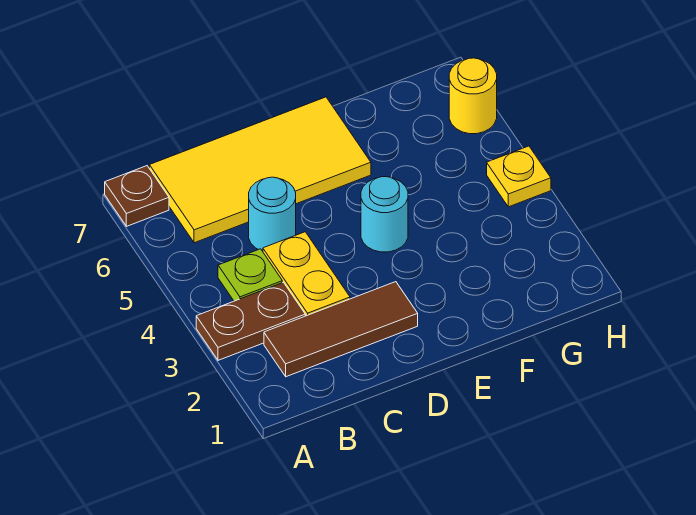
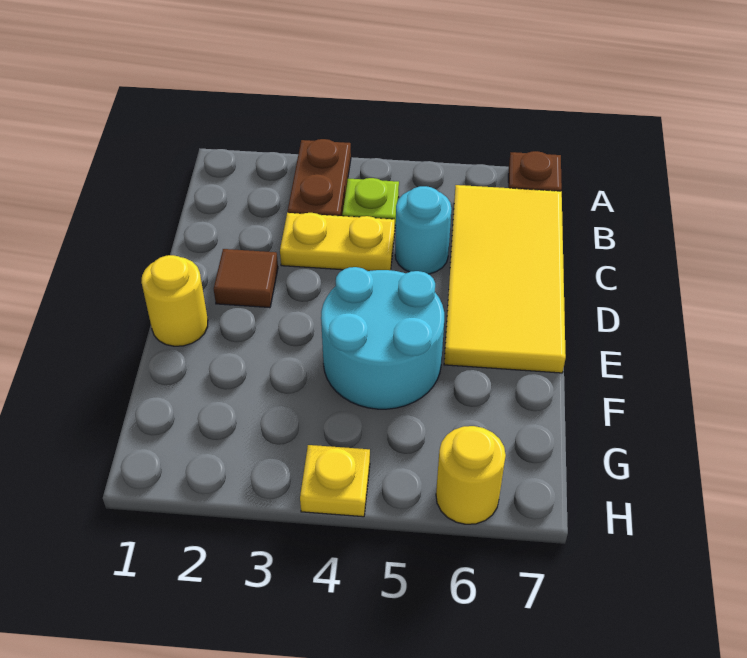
brown tile B2:D2 level 1 -> brown tile D2 level 1
none -> yellow round brick E1 level 1
cyan round brick E4 level 1 -> cyan round brick E4:F5 level 1

